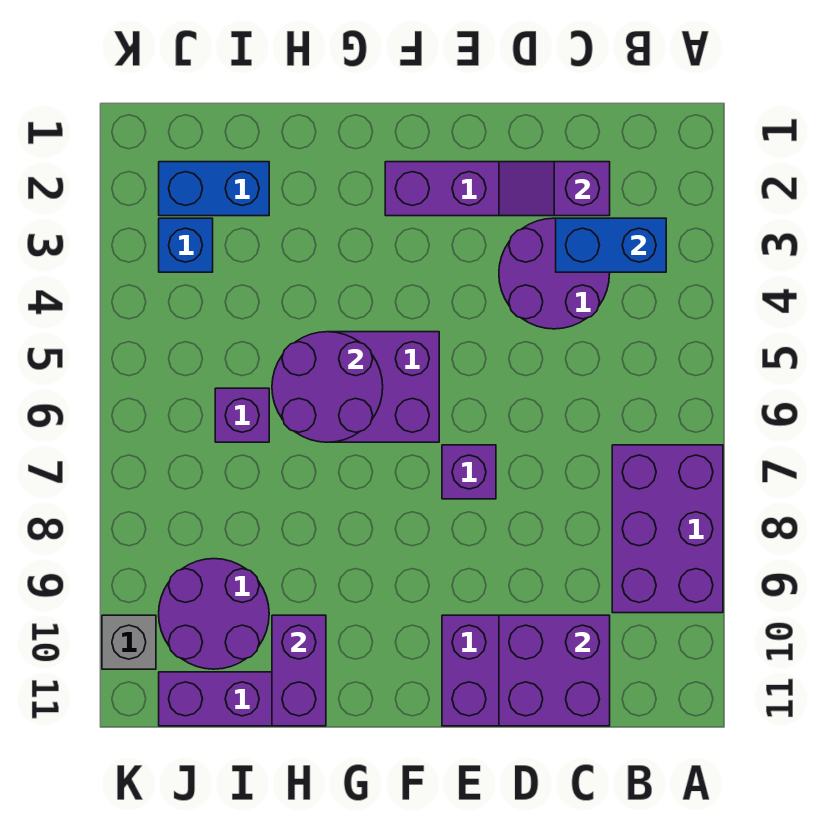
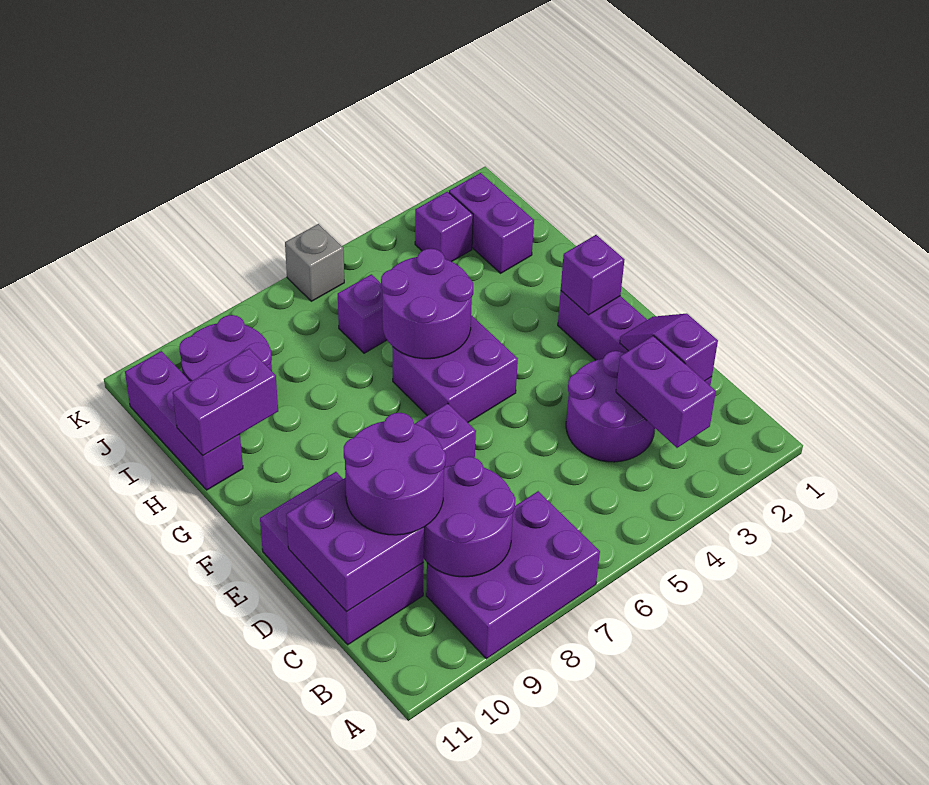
blue brick B3:C3 level 2 -> purple brick B3:C3 level 2
none -> purple round brick B8:C9 level 2
none -> purple round brick C9:D10 level 3
none -> purple brick F2 level 2
blue brick I2:J2 level 1 -> purple brick I2:J2 level 1
blue brick J3 level 1 -> purple brick J3 level 1
grey brick K10 level 1 -> grey brick K6 level 1

